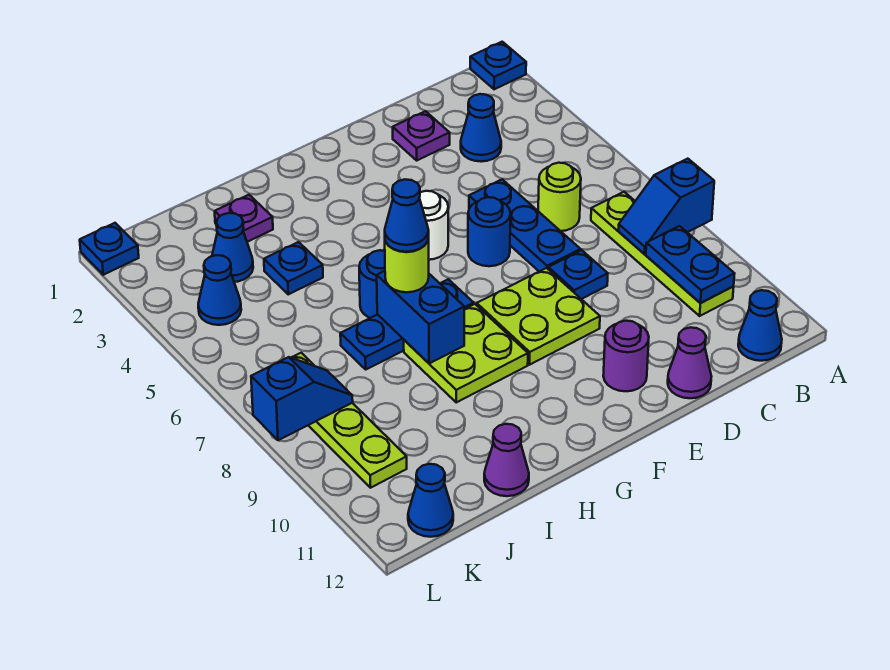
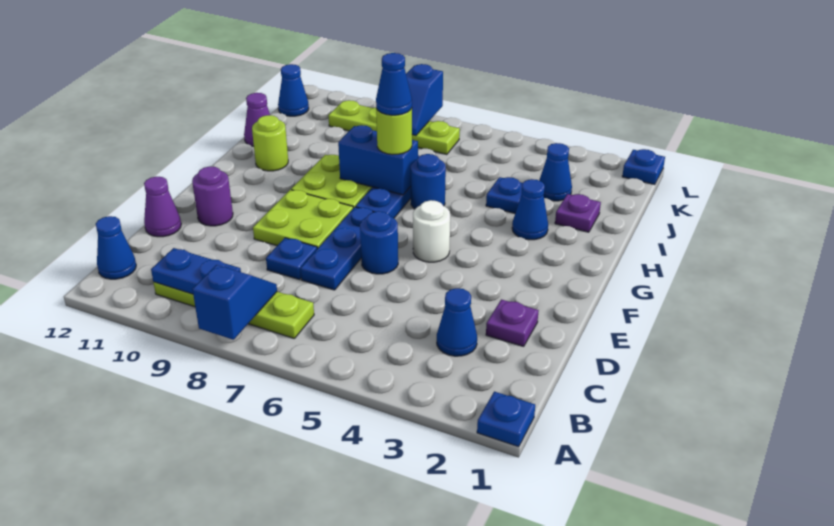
lime round brick C6 level 1 -> lime round brick H11 level 1
blue plate D5:D7 level 1 -> blue plate D7:F7 level 1
blue cone K4 level 1 -> blue cone H3 level 1

